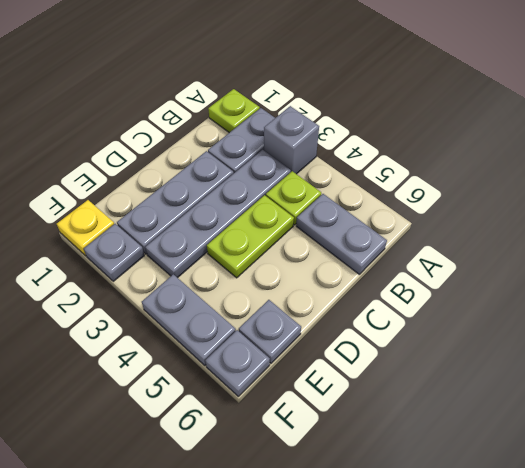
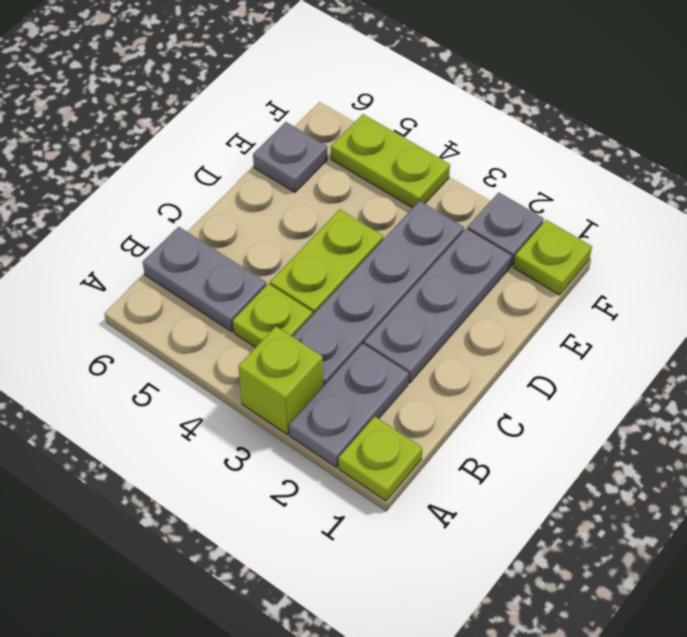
grey brick A3 level 1 -> lime brick A3 level 1
yellow plate F1 level 1 -> lime plate F1 level 1
grey plate F4:F5 level 1 -> lime plate F4:F5 level 1
grey plate F6 level 1 -> none

